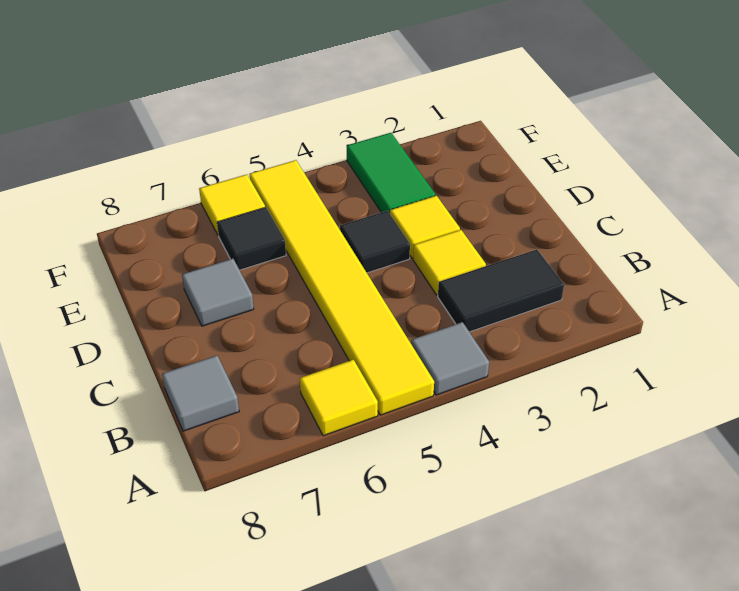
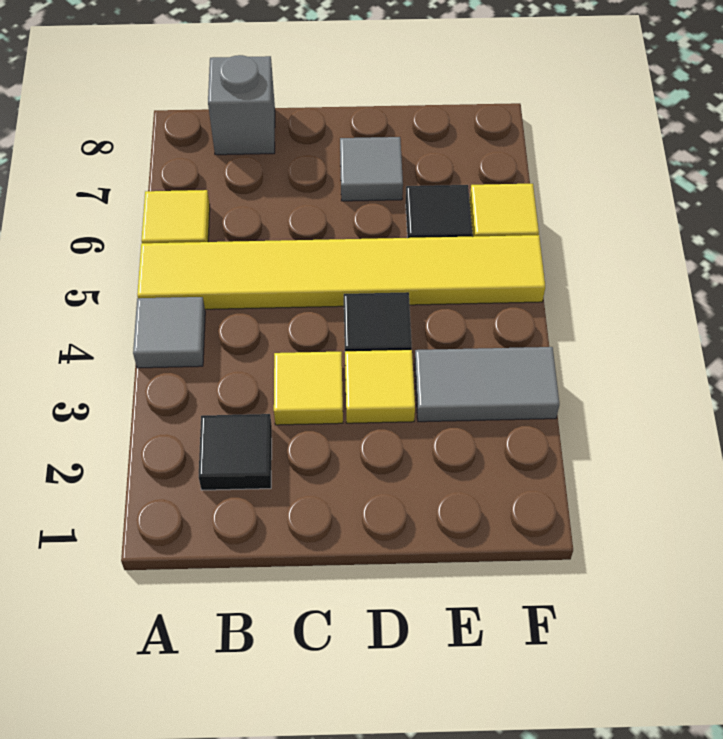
black tile B2:B3 level 1 -> black tile B2 level 1
grey tile B8 level 1 -> grey brick B8 level 1
green tile E3:F3 level 1 -> grey tile E3:F3 level 1

